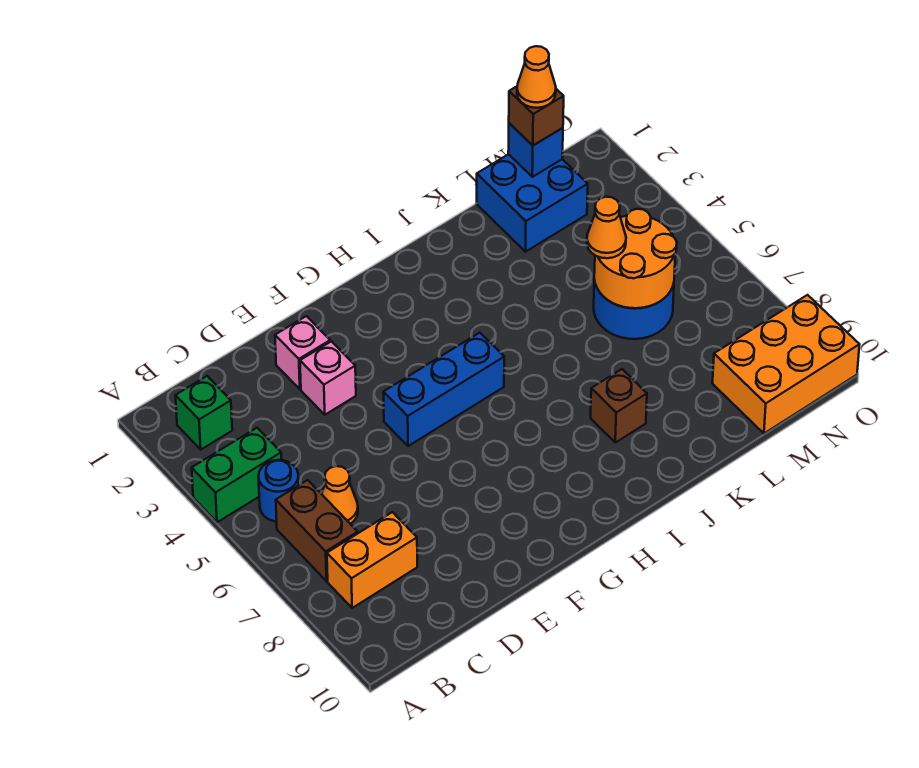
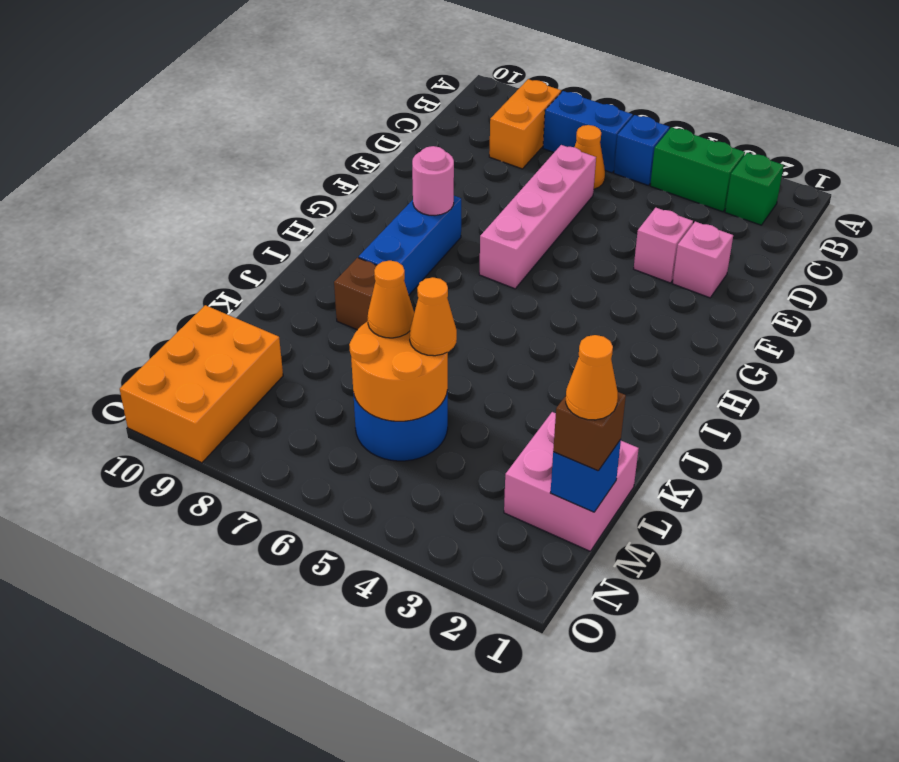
green brick A4:B4 level 1 -> green brick B3:B4 level 1
blue round brick B5 level 1 -> blue brick B5 level 1
brown brick B6:B7 level 1 -> blue brick B6:B7 level 1
none -> pink brick D6:G6 level 1
blue brick F5:H5 level 1 -> blue brick G8:I8 level 1
none -> pink round brick G8 level 2
blue brick L1:M2 level 1 -> pink brick L1:M2 level 1
none -> orange cone L6 level 3

